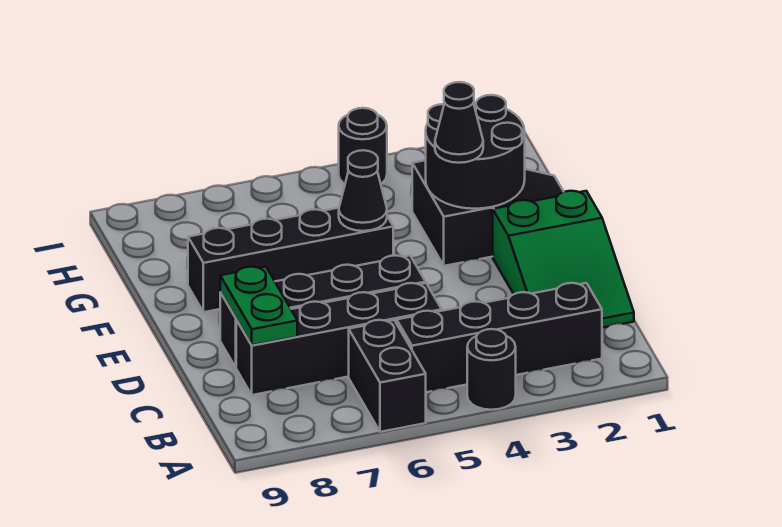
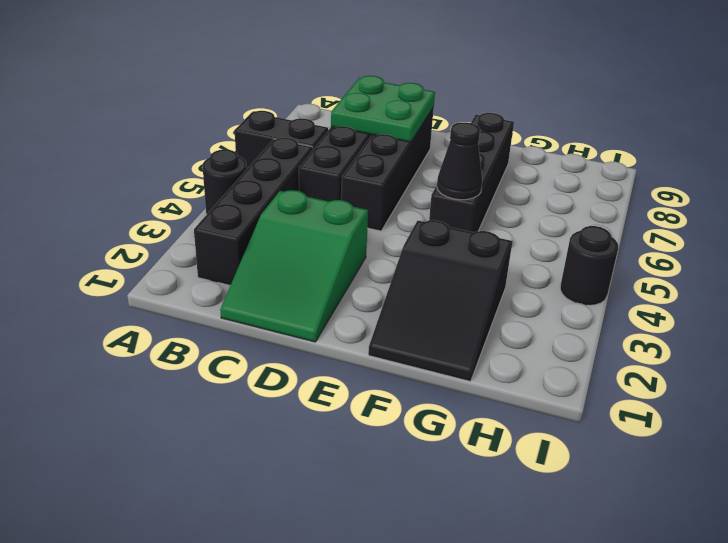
green slope C1:E2 level 1 top E -> green slope C1:D3 level 1 top 3
green plate C8:D8 level 2 -> green plate C7:D8 level 2
black round brick F2:G3 level 2 -> none
black cone F3 level 3 -> none

